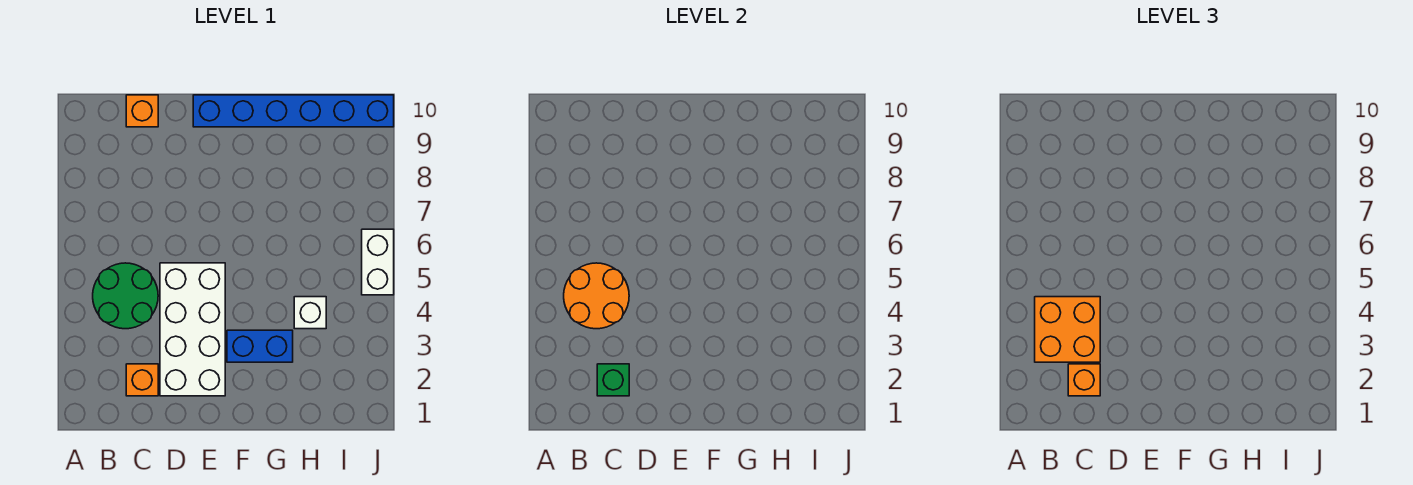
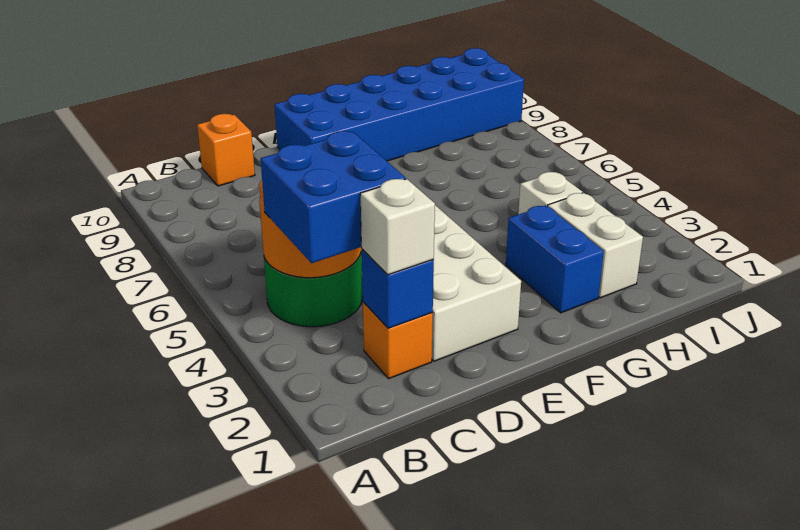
orange brick B3:C4 level 3 -> blue brick B3:C4 level 3
green brick C2 level 2 -> blue brick C2 level 2
orange brick C2 level 3 -> white brick C2 level 3
blue brick E10:J10 level 1 -> blue brick E9:J10 level 1
blue brick F3:G3 level 1 -> blue brick G2:G3 level 1
white brick J5:J6 level 1 -> white brick H2:H3 level 1

